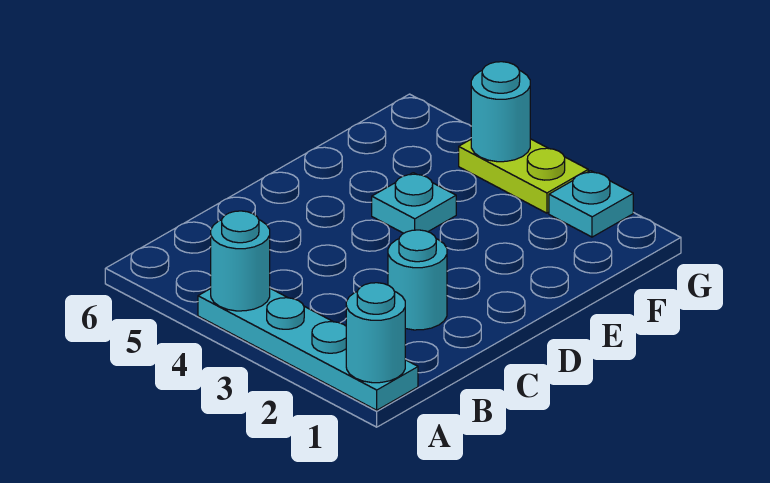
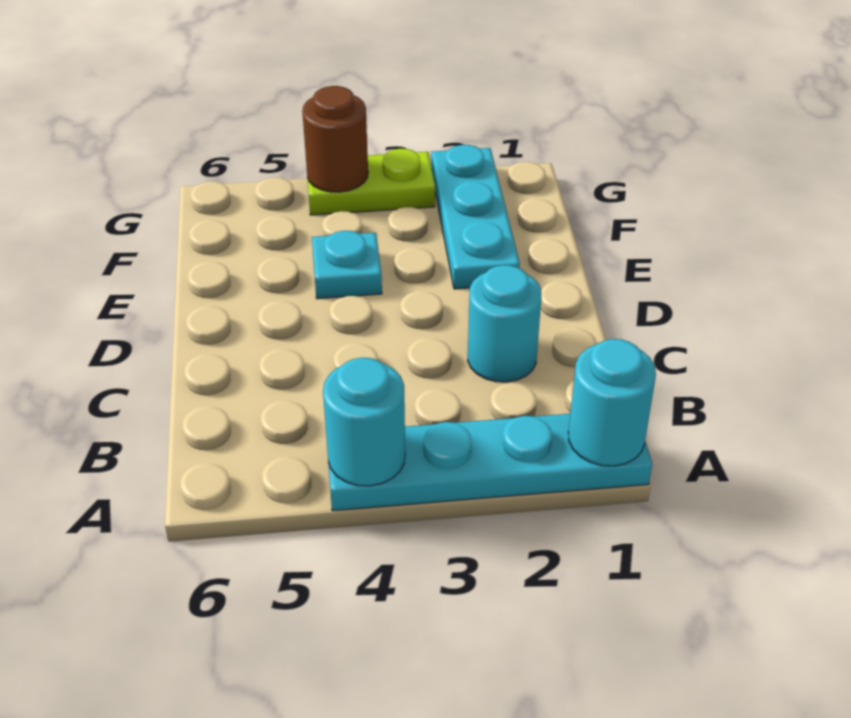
cyan plate G2 level 1 -> cyan plate E2:G2 level 1
cyan round brick G4 level 2 -> brown round brick G4 level 2

